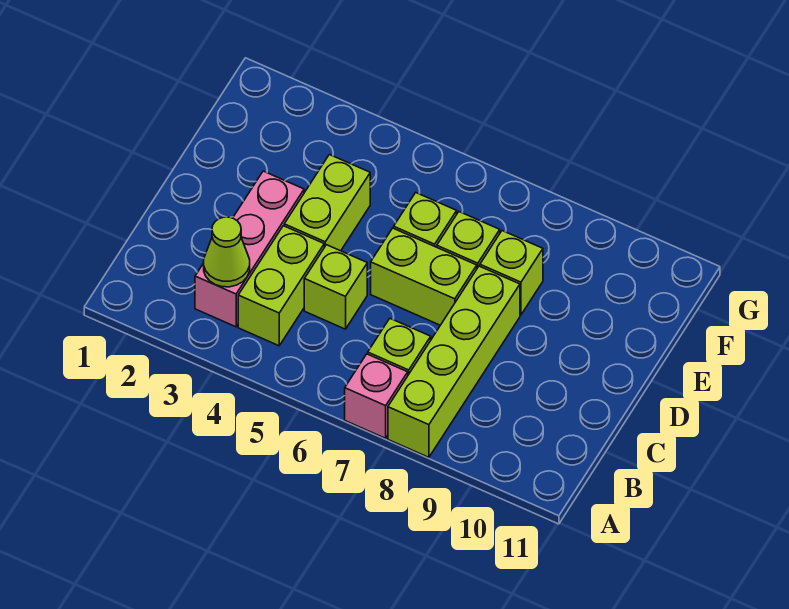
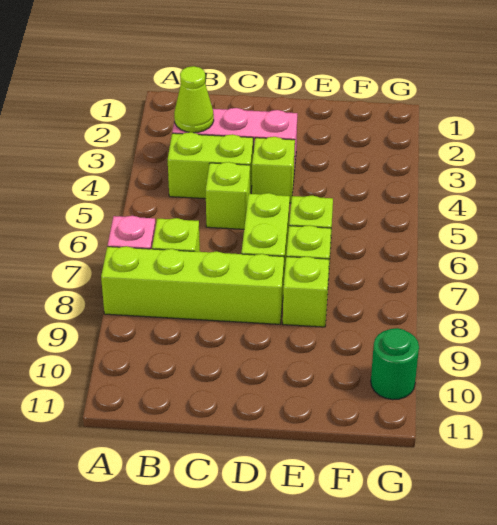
lime brick D4:E4 level 1 -> lime brick D4 level 1
none -> green round brick G10 level 1

